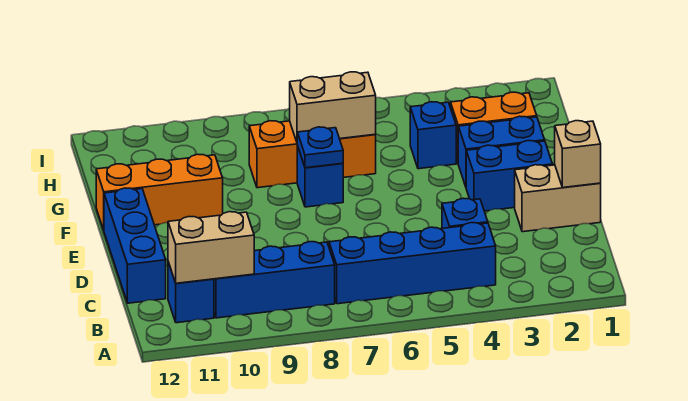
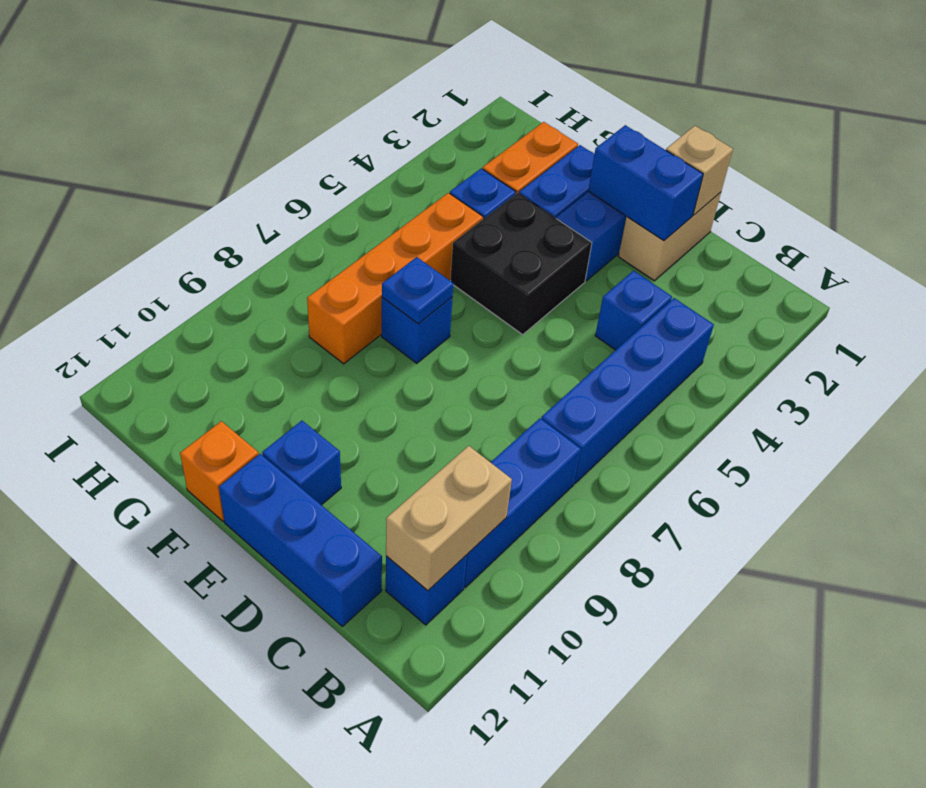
none -> blue brick D2:E2 level 2
none -> black brick E4:F5 level 1
none -> blue brick E11 level 1
orange brick F10:F12 level 1 -> orange brick F12 level 1
orange brick G6:G8 level 1 -> orange brick G5:G8 level 1
tan brick G6:G7 level 2 -> none

